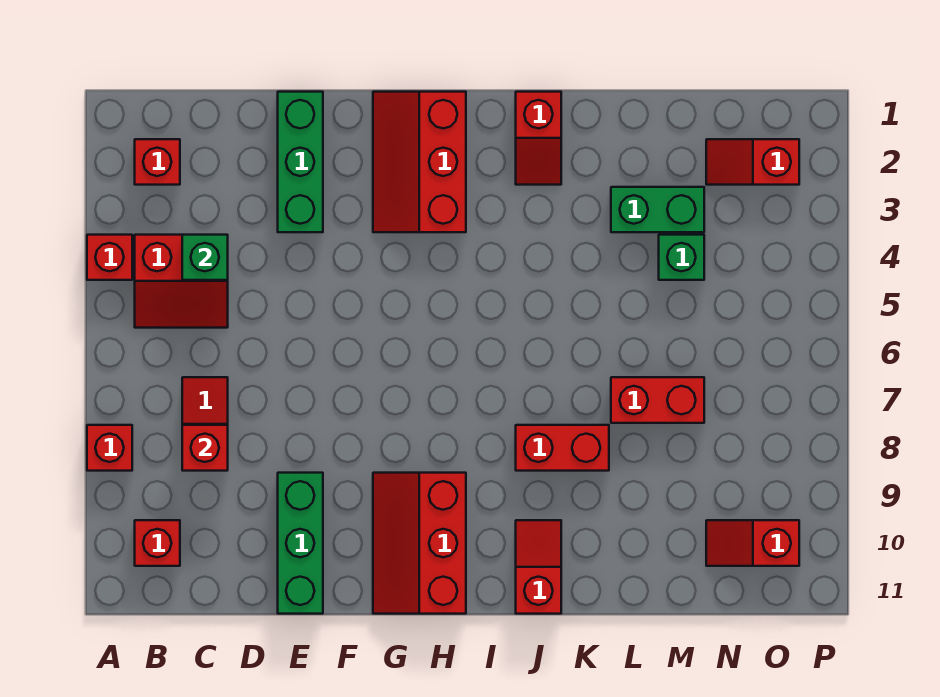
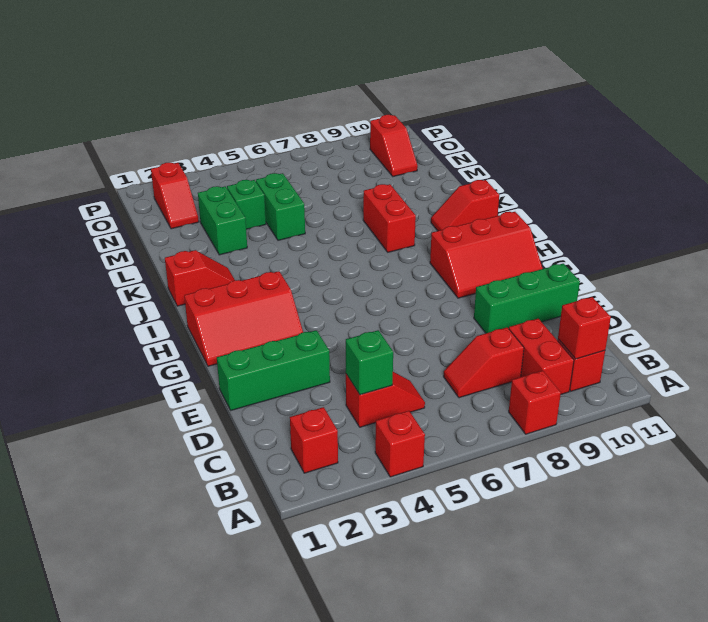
red slope B4:C5 level 1 top 4 -> red slope C4:C5 level 1 top 4
red brick C8 level 2 -> red brick B10 level 2
none -> green brick L5:M5 level 1
red brick L7:M7 level 1 -> red brick B9:C9 level 1

